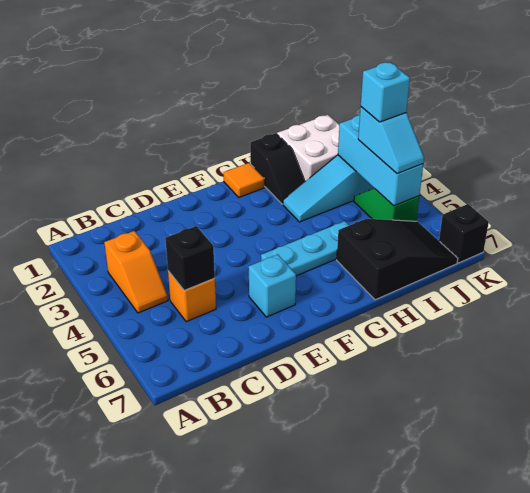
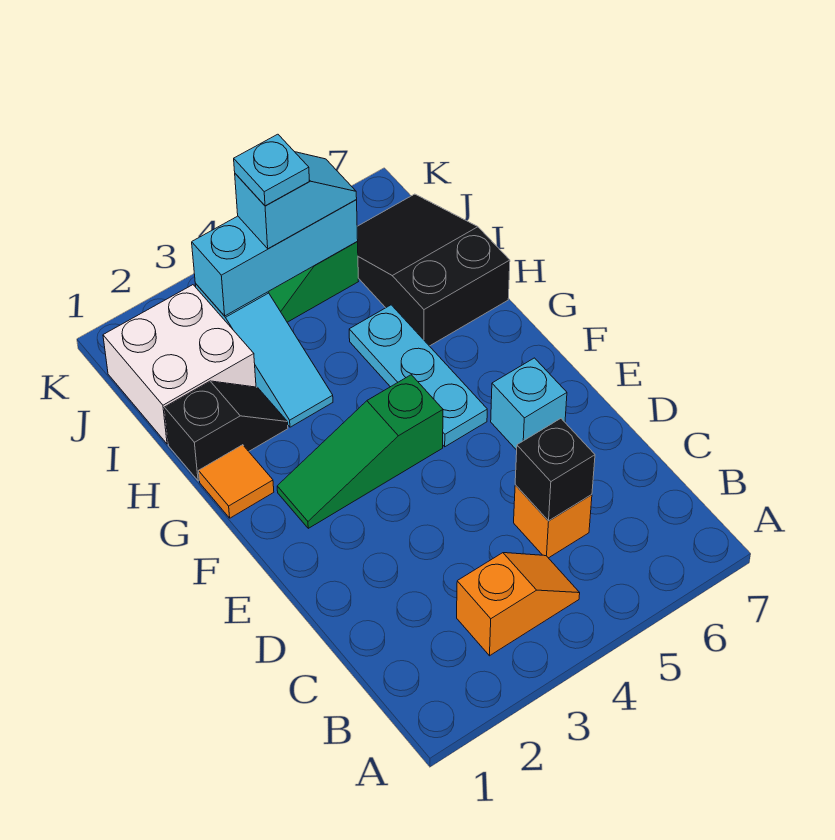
none -> green slope F2:F4 level 1 top 4
cyan brick J4 level 4 -> cyan plate J4 level 4
black brick K7 level 1 -> none

